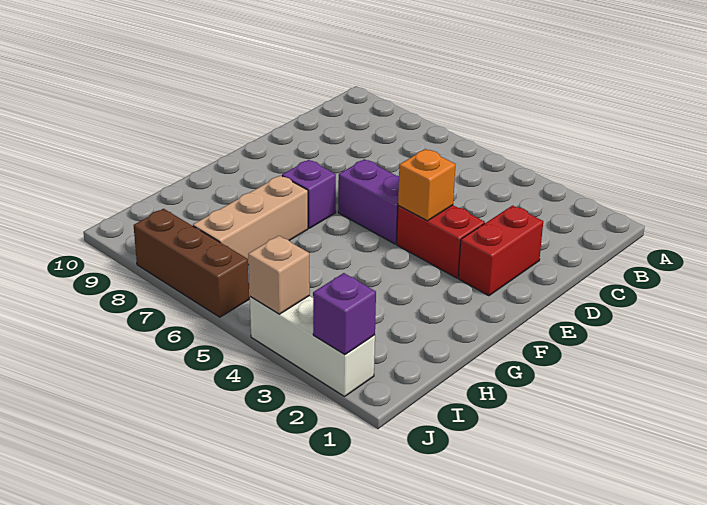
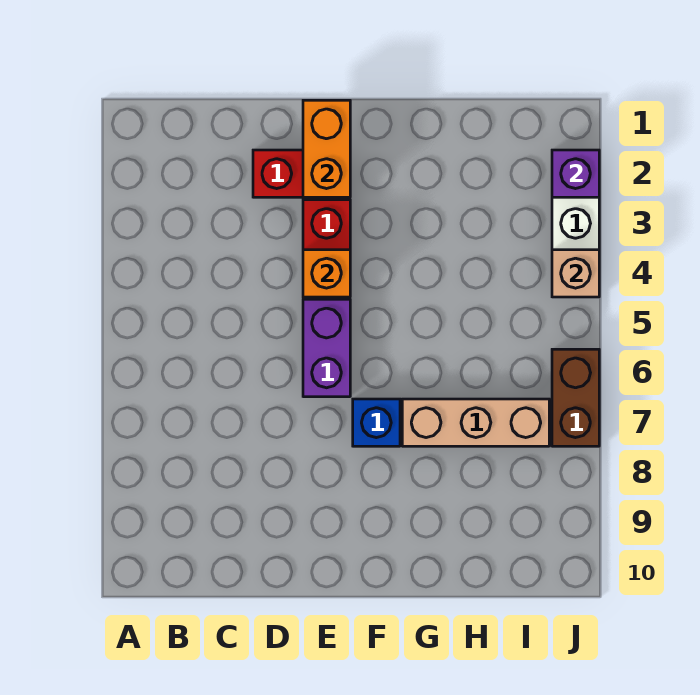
none -> orange brick E1:E2 level 2
purple brick F7 level 1 -> blue brick F7 level 1
brown brick J6:J8 level 1 -> brown brick J6:J7 level 1

